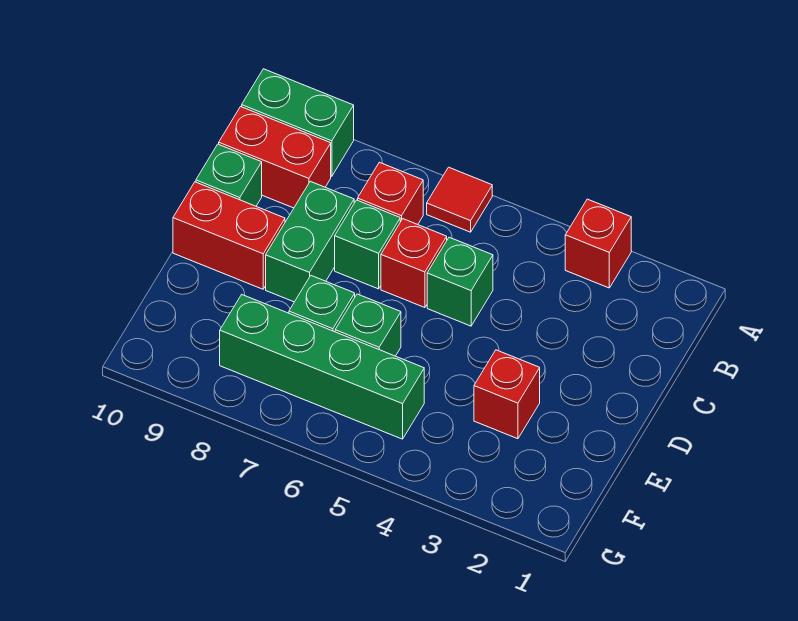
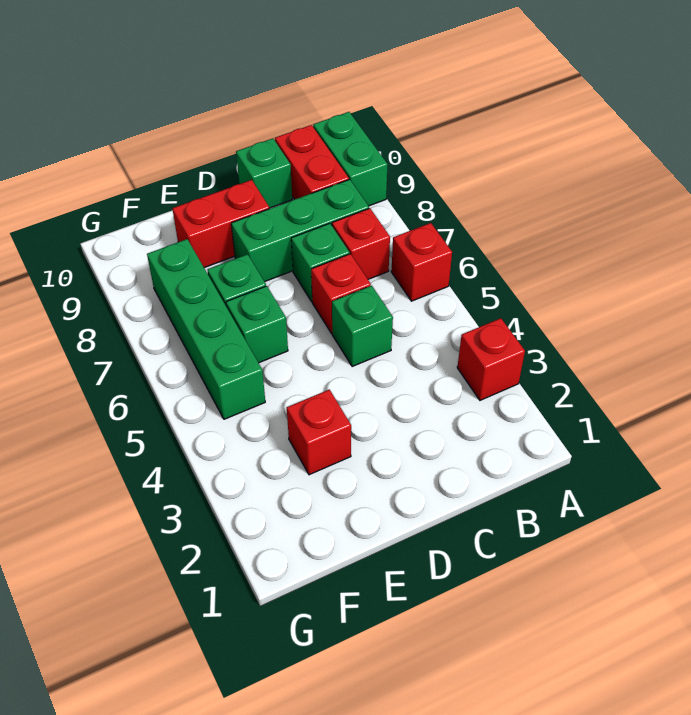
red tile A6 level 1 -> red brick A6 level 1
green brick C8:D8 level 1 -> green brick B8:D8 level 1
red brick D9:D10 level 1 -> red brick D9:E9 level 1

